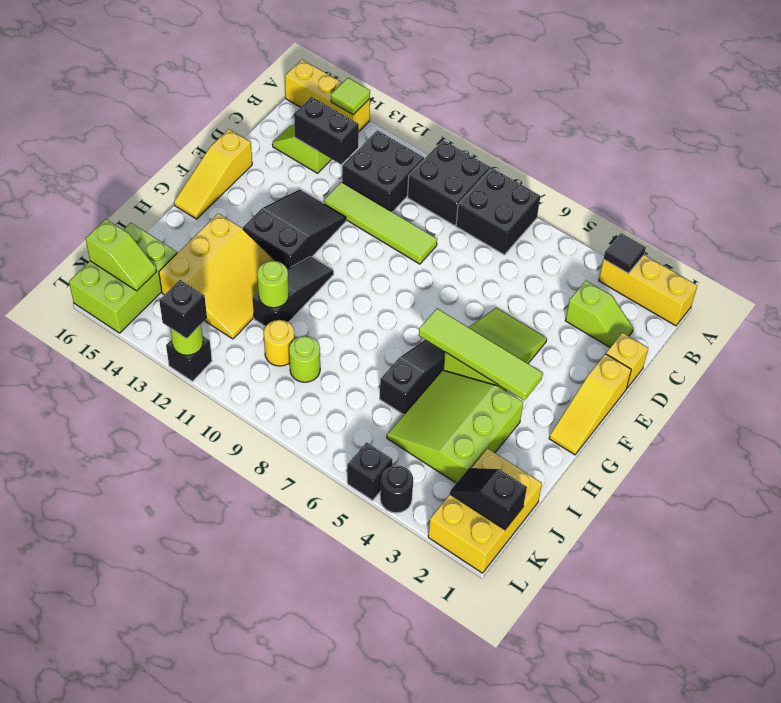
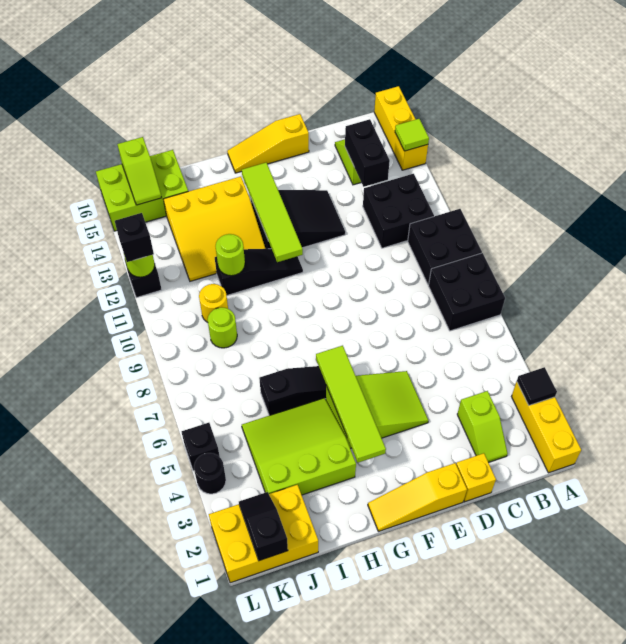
lime tile D9:D12 level 1 -> lime tile G11:G14 level 2

